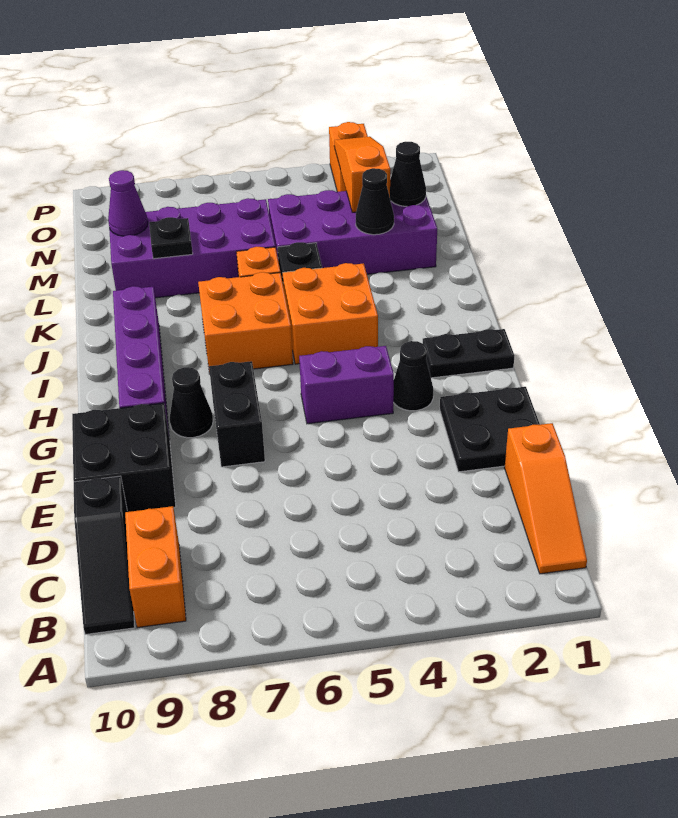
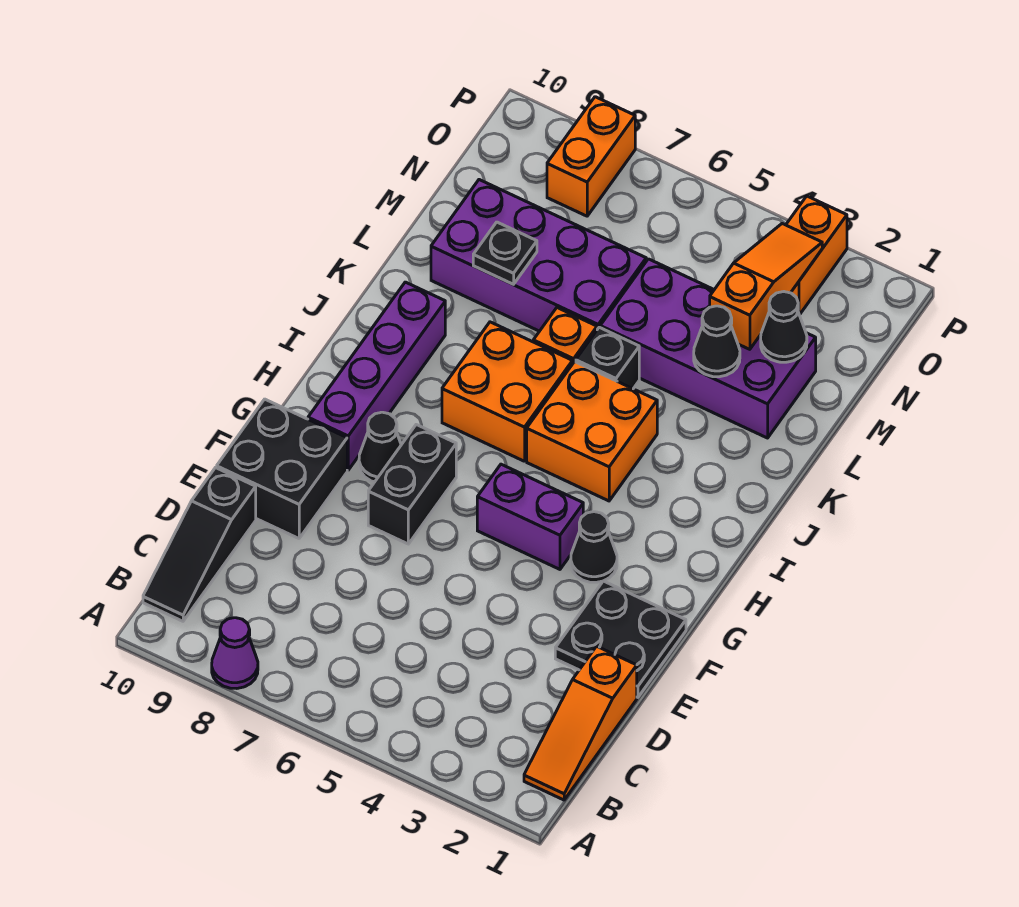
orange brick B9:C9 level 1 -> orange brick O8:P8 level 1
black plate H1:H2 level 1 -> none
purple cone M9 level 2 -> purple cone A8 level 1

